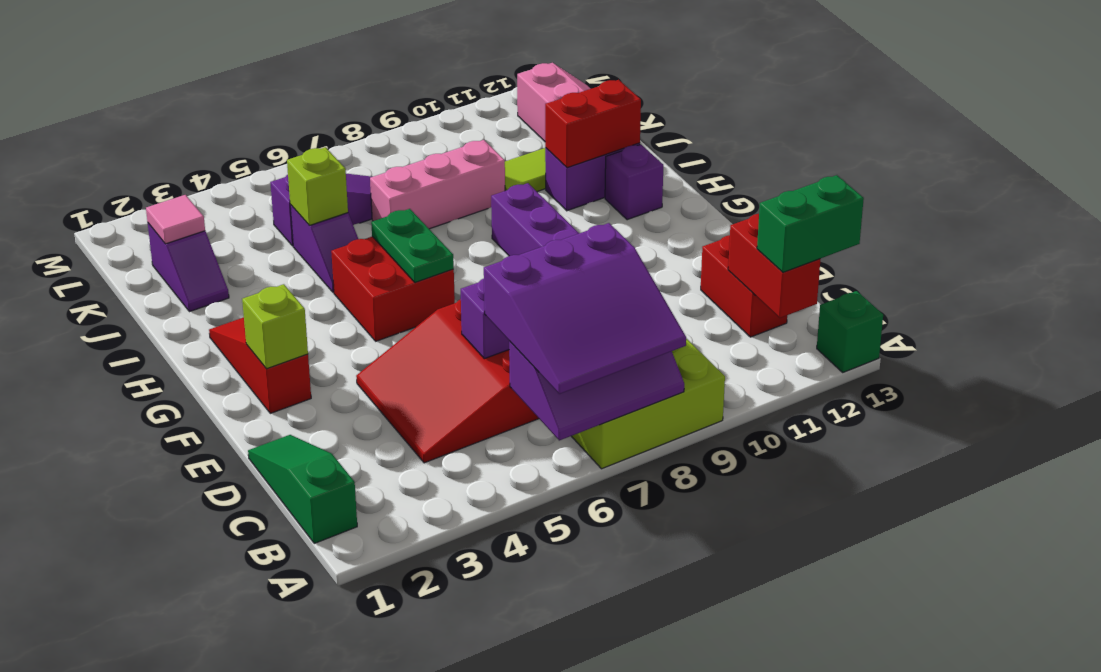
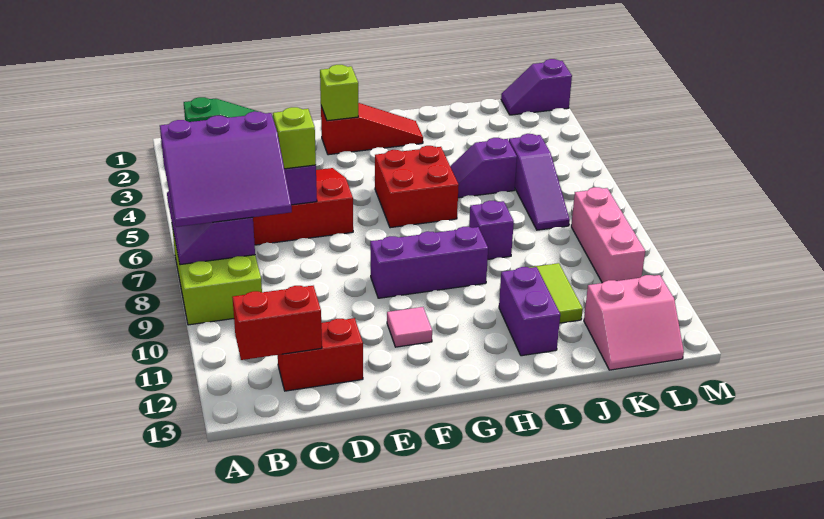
purple slope A6:C8 level 3 top C -> purple slope A6:C8 level 3 top 6
green brick A13 level 1 -> none
green brick B12:B13 level 3 -> none
green plate G6:H6 level 2 -> none
purple brick H12 level 1 -> purple brick I8 level 1
red brick I11:I12 level 2 -> none
purple slope J2:K2 level 1 top K -> purple slope L1:M1 level 1 top M
lime brick J5 level 2 -> lime brick D6 level 3
pink brick J7:J9 level 1 -> pink brick L8:L10 level 1
pink tile K2 level 2 -> pink tile F11 level 1

